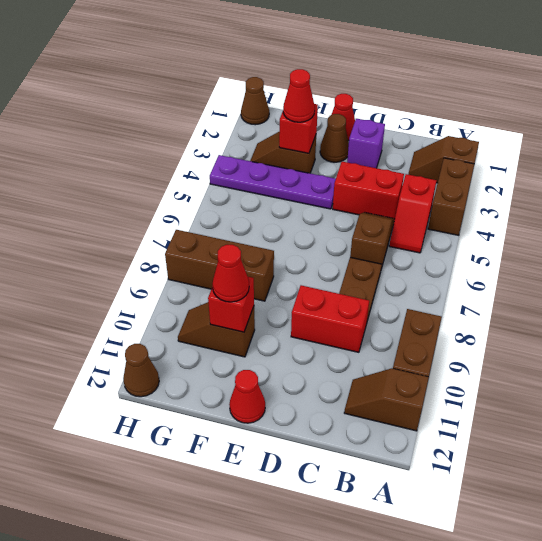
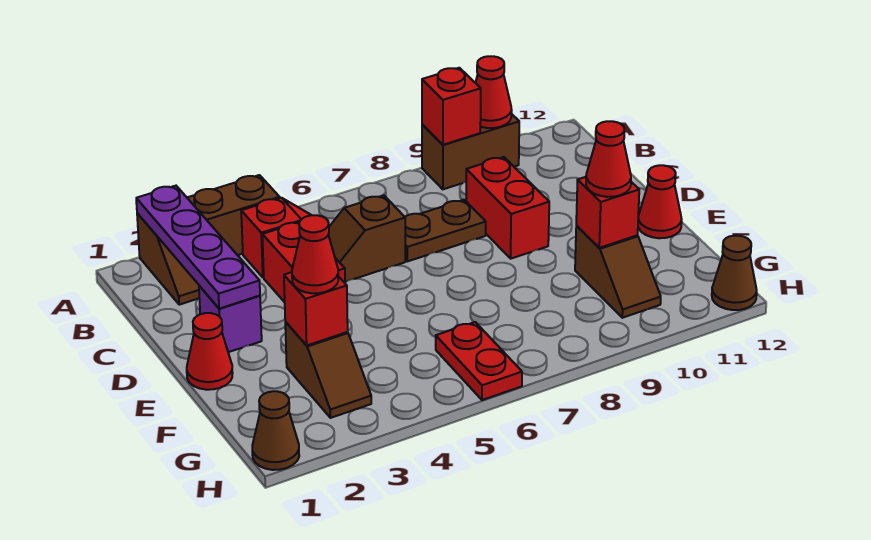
none -> red brick A9 level 2
none -> red cone A10 level 2
brown slope A11:B11 level 1 top A -> none
brown cone E2 level 1 -> none
purple plate E4:H4 level 1 -> purple plate A2:D2 level 2
brown brick F8:H8 level 1 -> none
none -> red plate G6:H6 level 1

